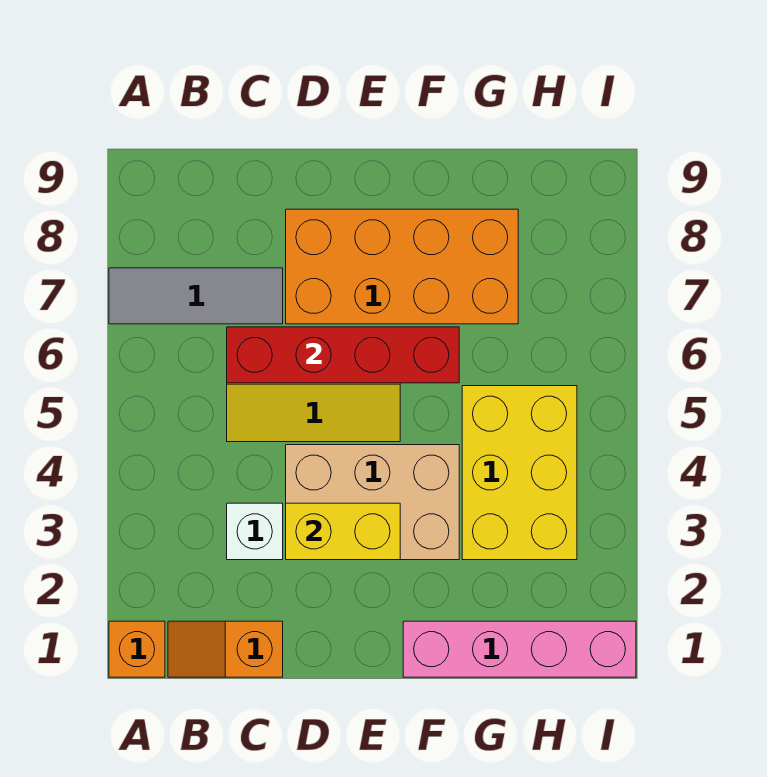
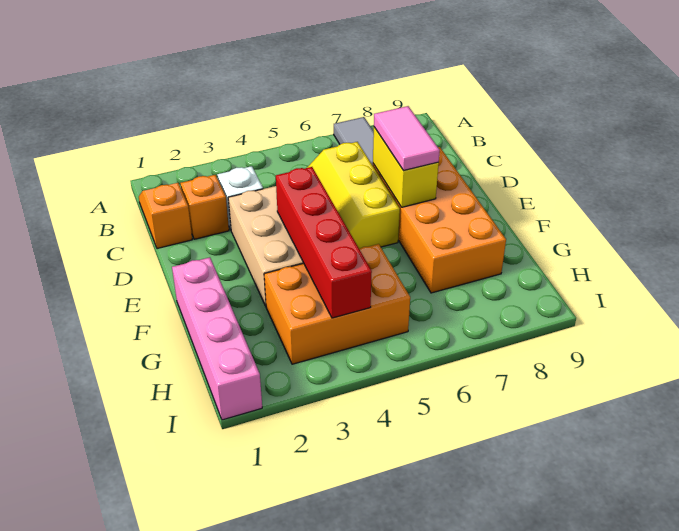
orange brick A1 level 1 -> orange brick C2 level 1
red brick C6:F6 level 2 -> red brick E4:H4 level 2
yellow brick D3:E3 level 2 -> yellow brick D7:E7 level 2
none -> pink tile D7:E7 level 3
yellow brick G3:H5 level 1 -> orange brick G3:H5 level 1

